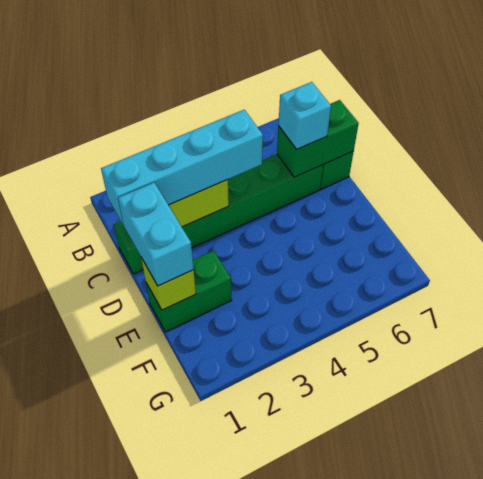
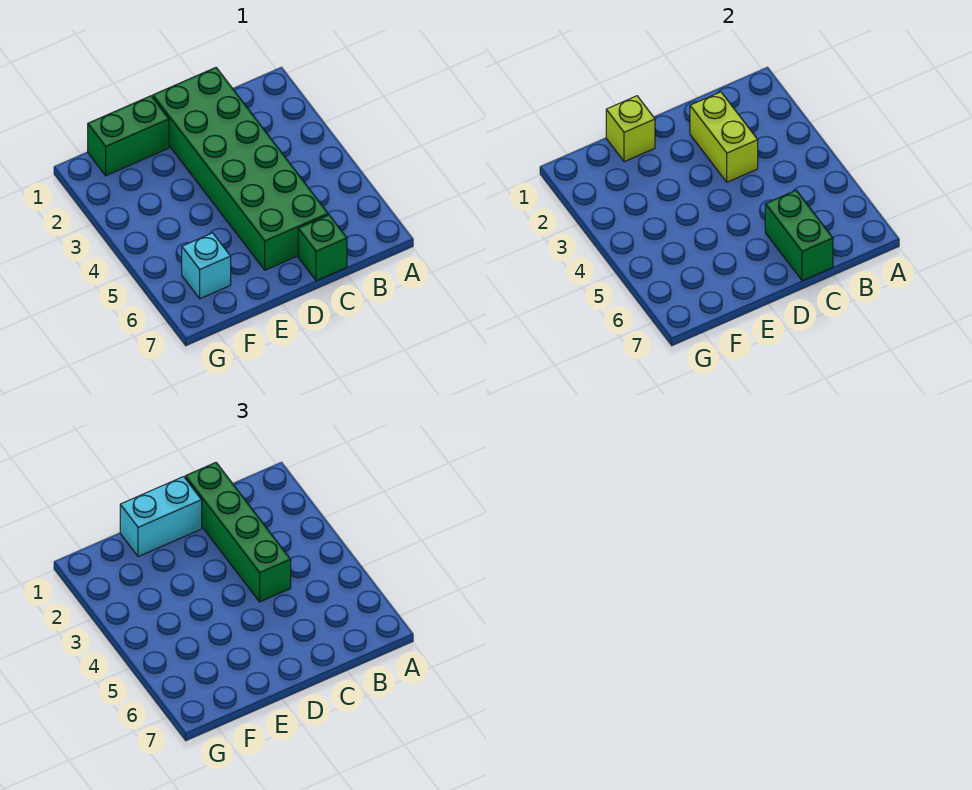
green brick C1:C6 level 1 -> green brick C1:D6 level 1
cyan brick C1:C4 level 3 -> green brick C1:C4 level 3
cyan brick C6 level 3 -> cyan brick F6 level 1
green brick E1:E2 level 1 -> green brick E1:F1 level 1

